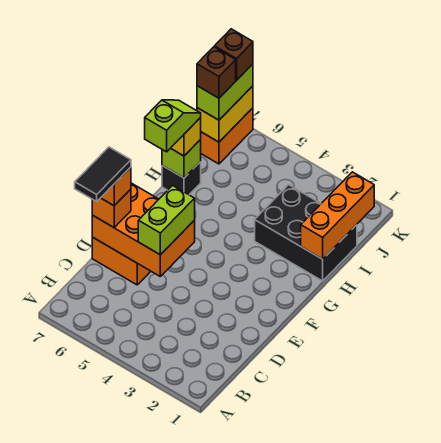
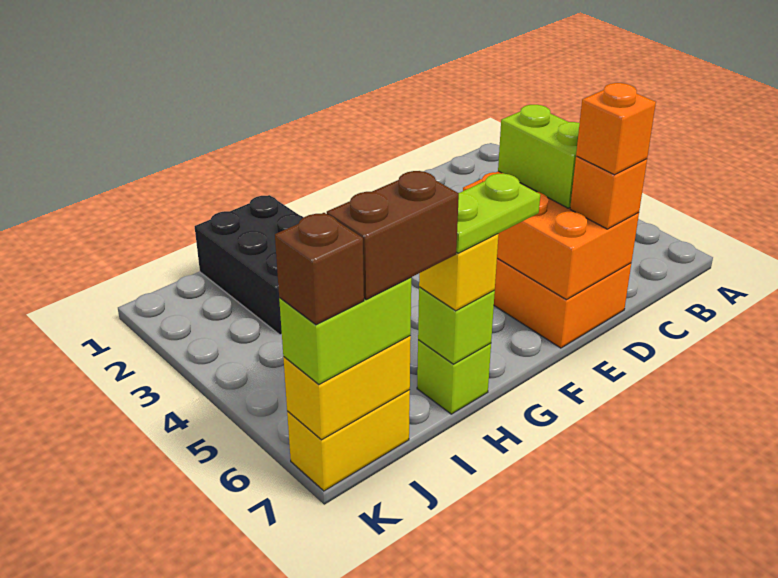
black tile C7:D7 level 5 -> none
lime brick D5:E5 level 3 -> lime brick D5:D6 level 3
lime slope G7:H7 level 4 top G -> lime plate G7:H7 level 4
orange brick H1:J1 level 2 -> none
black brick H7 level 1 -> lime brick H7 level 1
orange brick J7:K7 level 1 -> yellow brick J7:K7 level 1
brown brick J7 level 4 -> brown brick I7:J7 level 4

